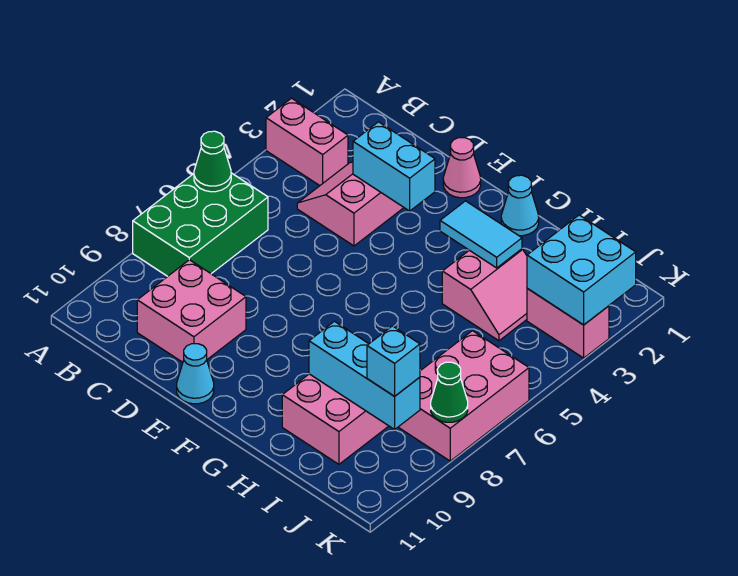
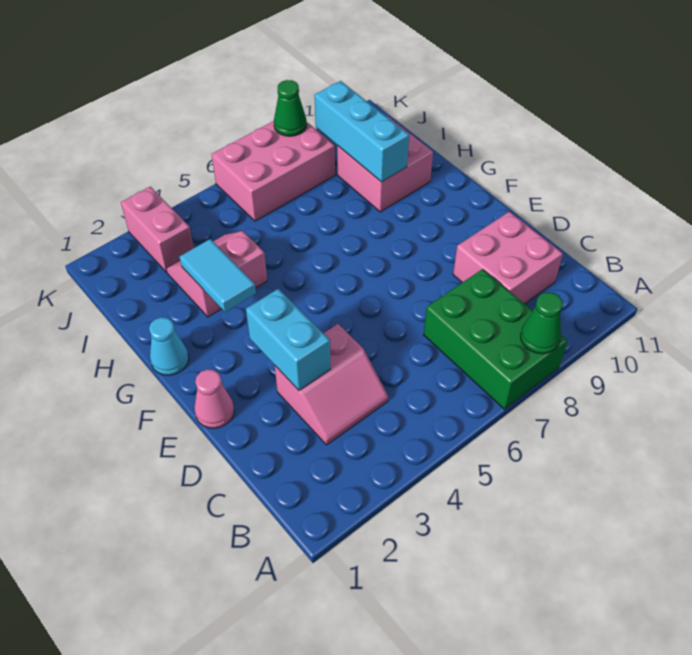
pink brick A3:B3 level 1 -> none
green brick A6:B8 level 1 -> green brick A7:C8 level 1
green cone A6 level 2 -> green cone A8 level 2
cyan cone E11 level 1 -> none
cyan brick J2:K3 level 2 -> none
cyan brick J9 level 3 -> none

